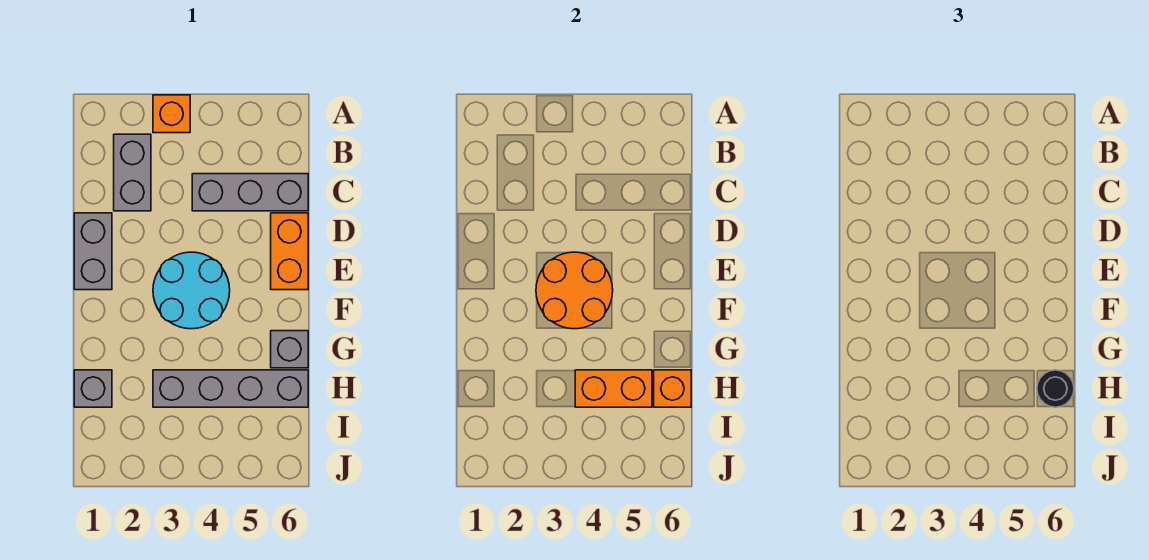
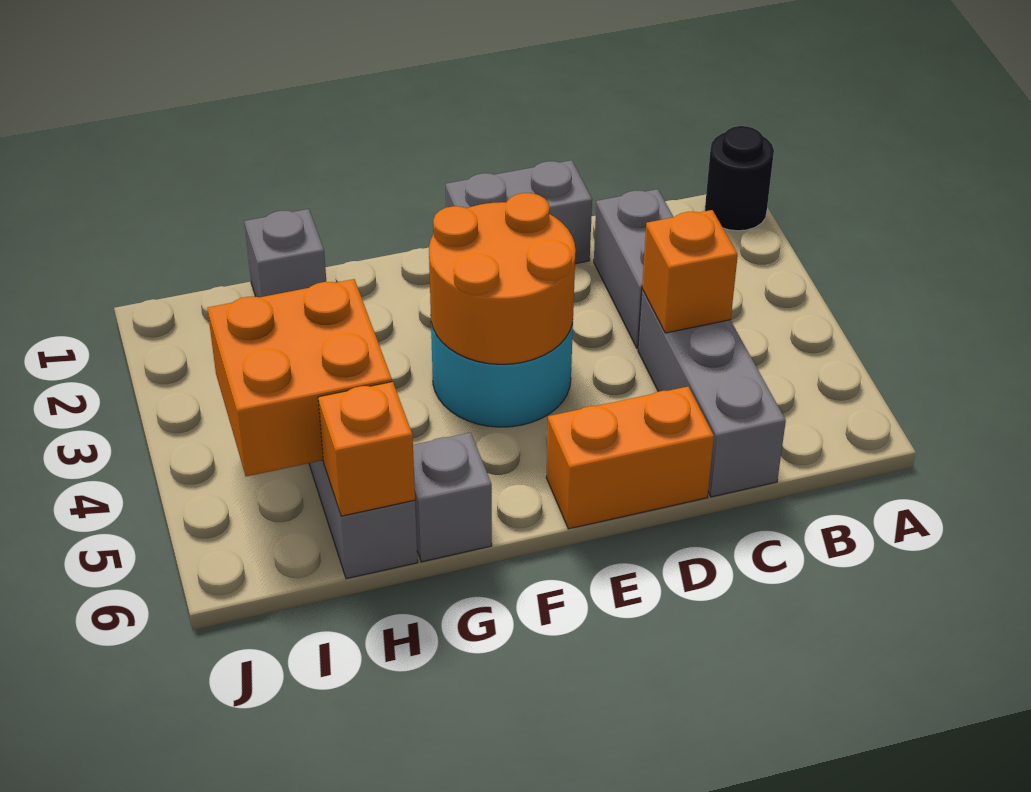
orange brick A3 level 1 -> orange brick C4 level 2
grey brick B2:C2 level 1 -> grey brick C2:C3 level 1
orange brick H4:H5 level 2 -> orange brick H4:I5 level 2
black round brick H6 level 3 -> black round brick A1 level 1

